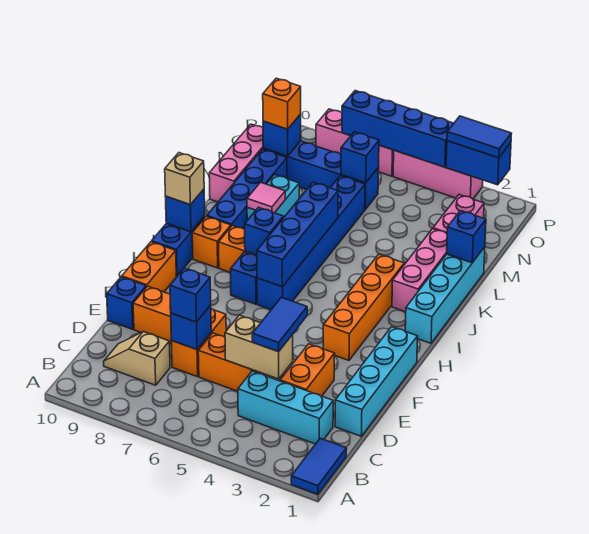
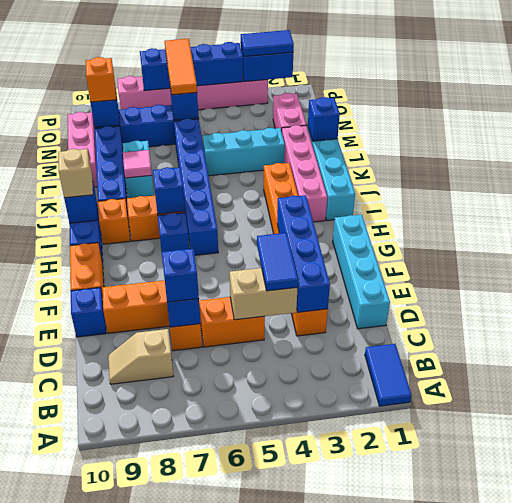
cyan brick C2:C4 level 1 -> cyan brick L3:L5 level 1
blue brick H6:K6 level 2 -> blue brick D3:G3 level 2
pink brick J2:L2 level 1 -> pink brick I2:L2 level 1
none -> orange tile N6:P6 level 3

